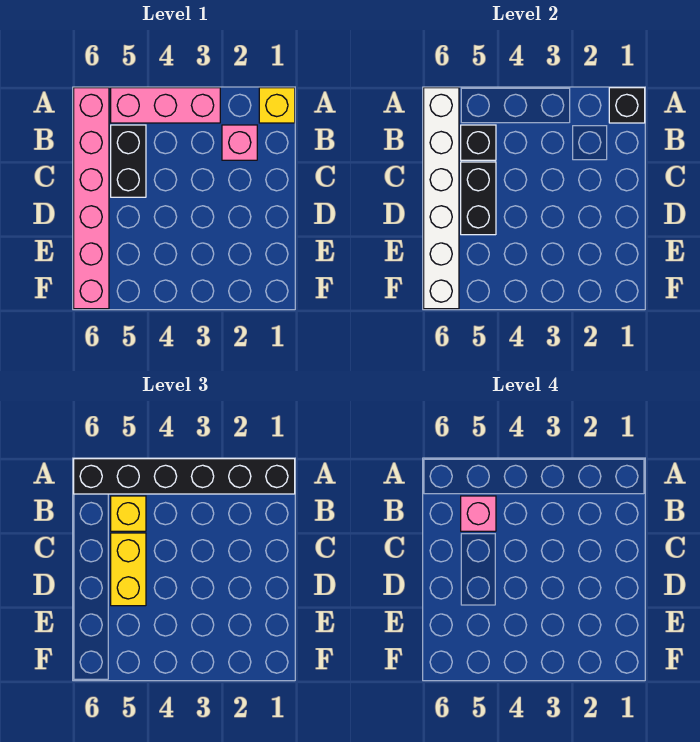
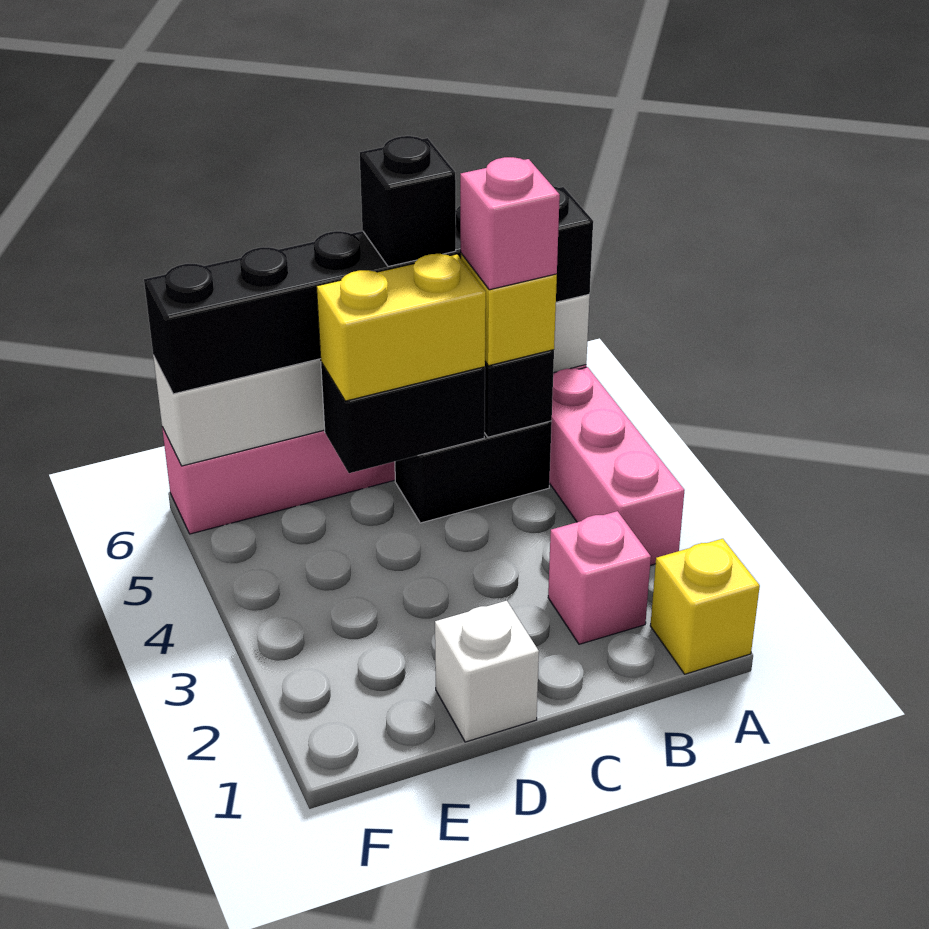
black brick A1 level 2 -> black brick C6 level 4
black brick A1:A6 level 3 -> black brick A6:F6 level 3
none -> white brick D1 level 1

